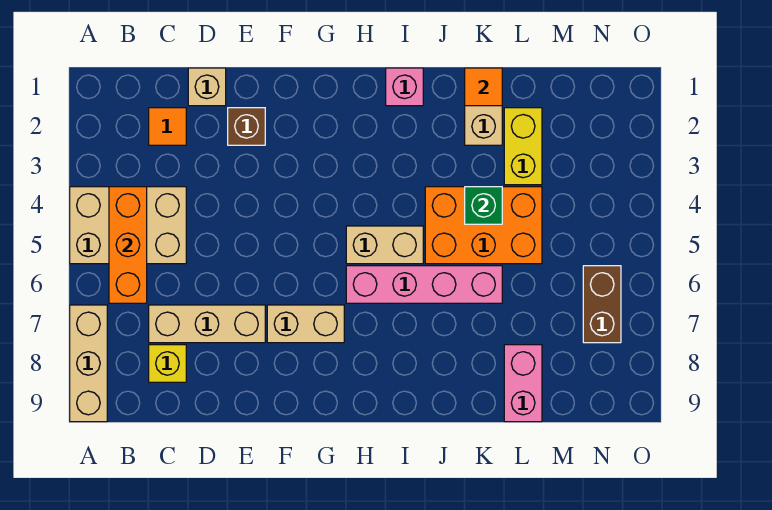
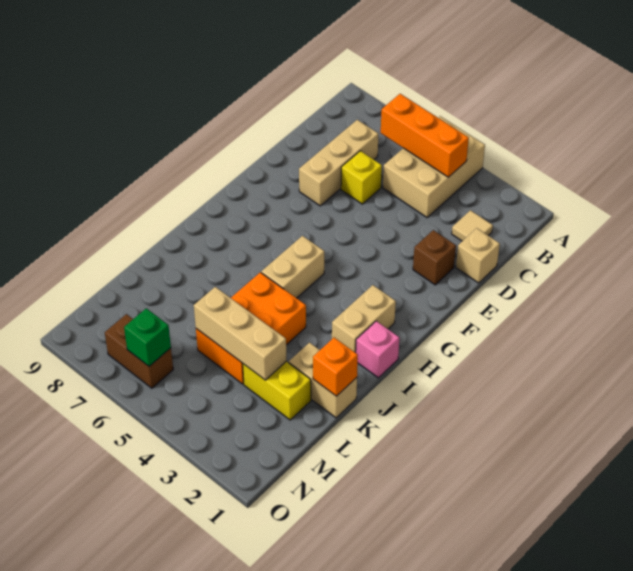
tan brick A7:A9 level 1 -> tan brick L3:L5 level 2
orange tile C2 level 1 -> tan tile C2 level 1
yellow brick C8 level 1 -> yellow brick D6 level 1
tan brick F7:G7 level 1 -> tan brick H2:I2 level 1
pink brick H6:K6 level 1 -> none
orange tile K1 level 2 -> orange brick K1 level 2
green brick K4 level 2 -> green brick N6 level 2
pink brick L8:L9 level 1 -> none

